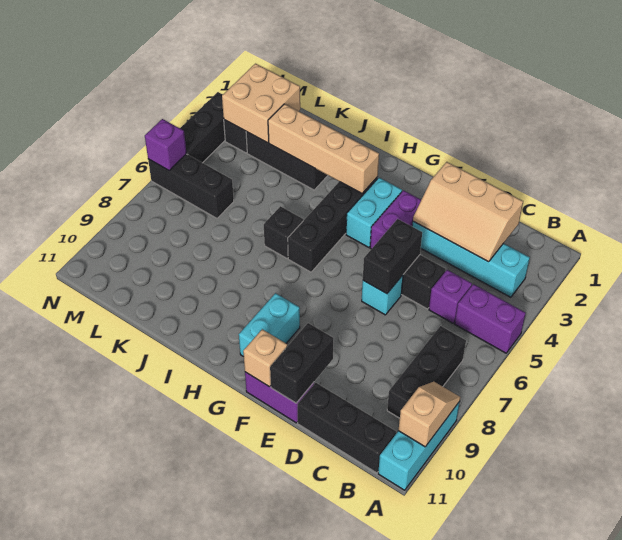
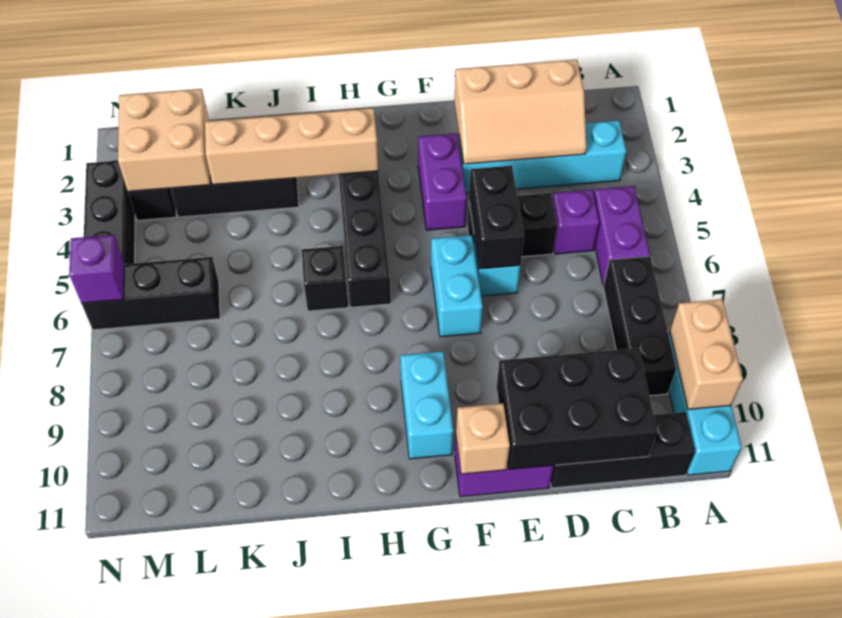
purple brick A5:B5 level 1 -> purple brick B5:B6 level 1
tan slope A9:A10 level 2 top 10 -> tan brick A9:A10 level 2
black brick E10:E11 level 2 -> black brick C10:E11 level 2
cyan brick G3:G4 level 1 -> cyan brick F6:F7 level 1

